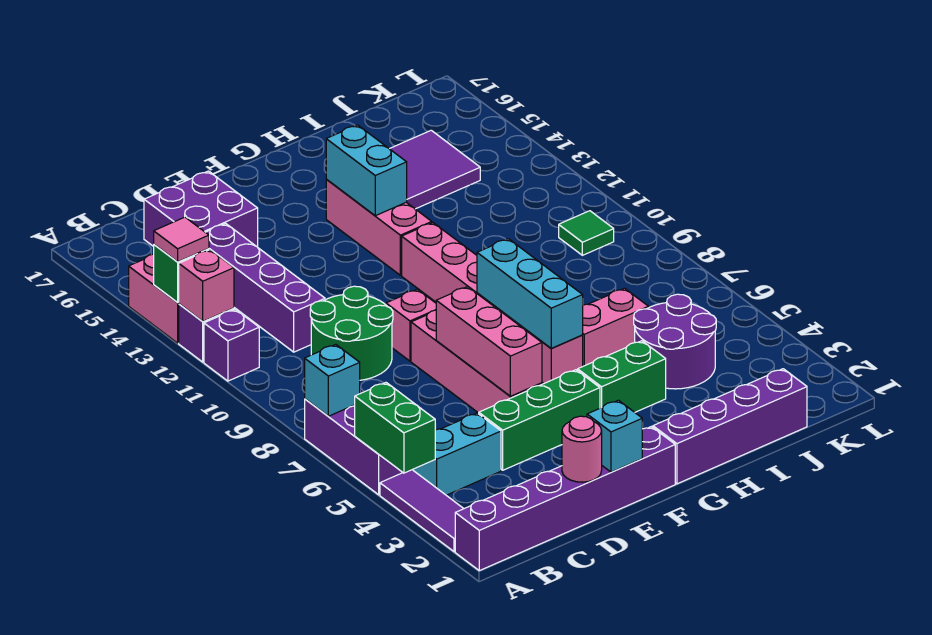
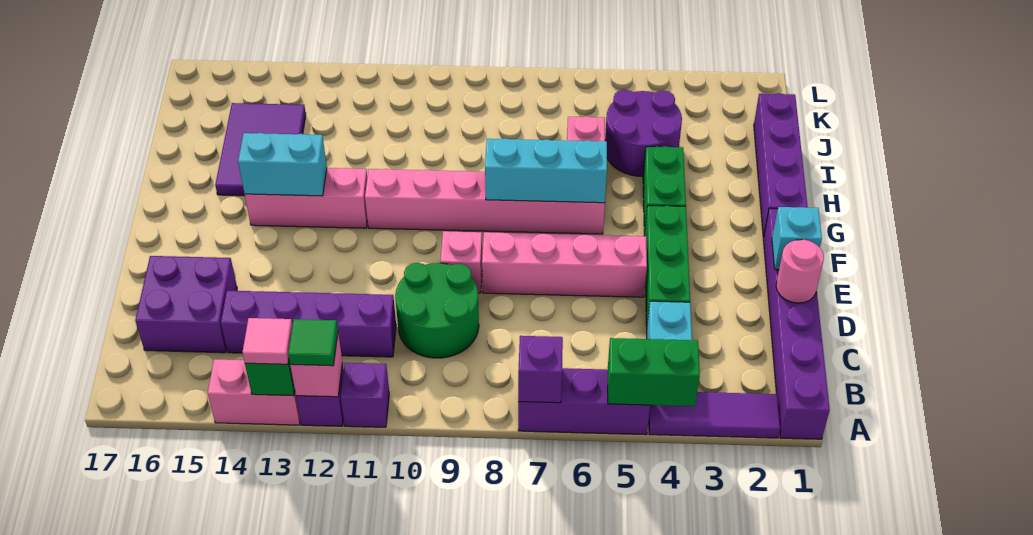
cyan brick A7 level 2 -> purple brick A7 level 2
pink brick E5:E7 level 2 -> none
green tile K10 level 1 -> green tile A12 level 3

